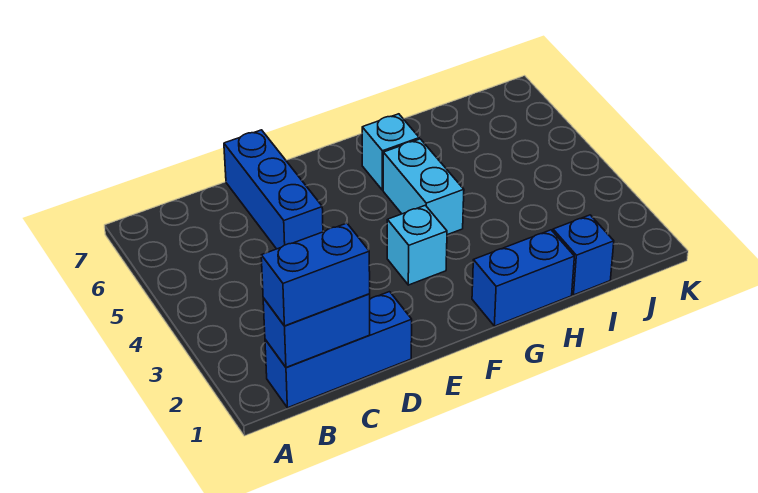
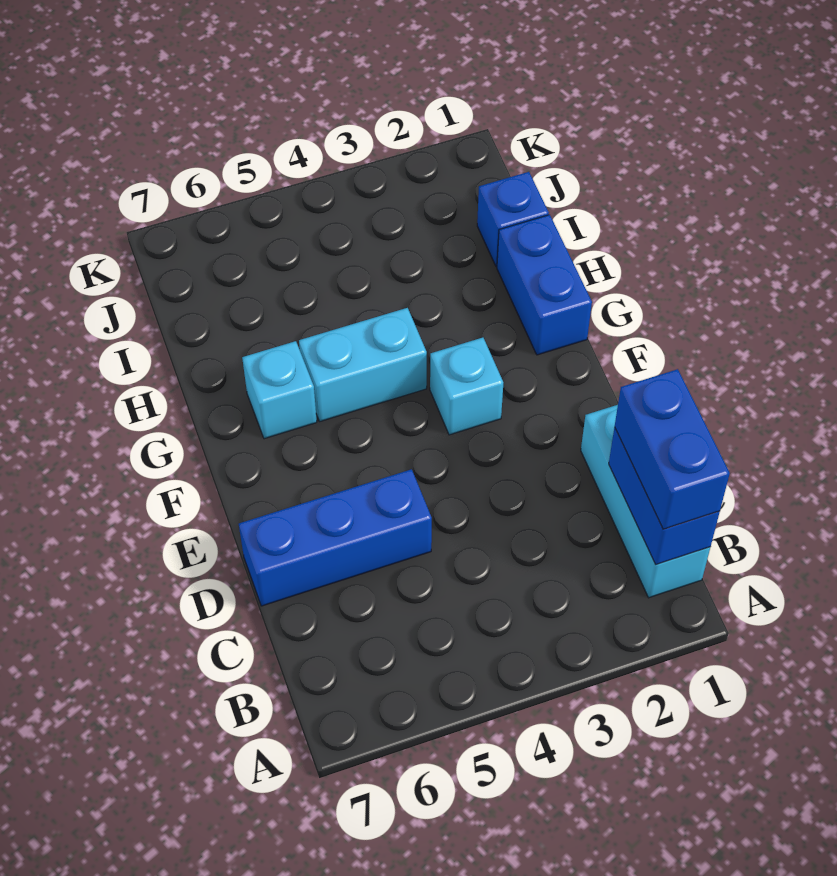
blue brick B1:D1 level 1 -> cyan brick B1:D1 level 1

